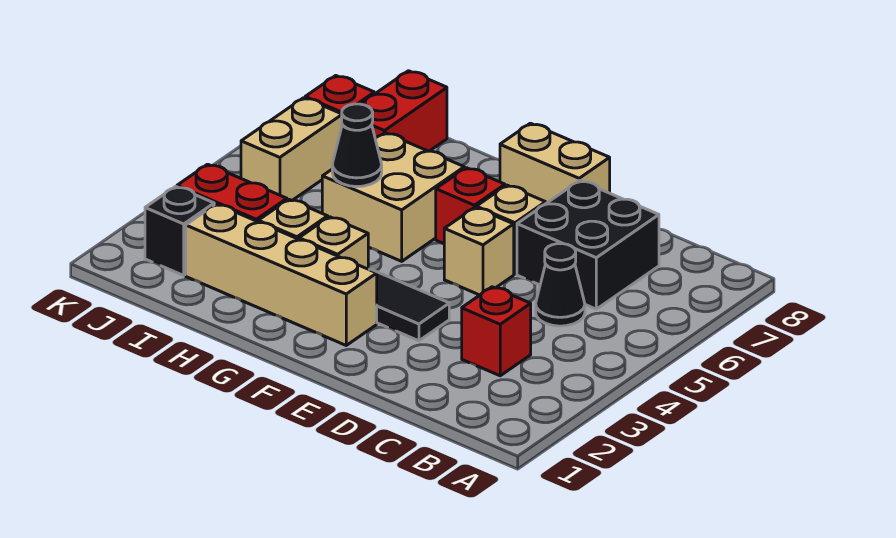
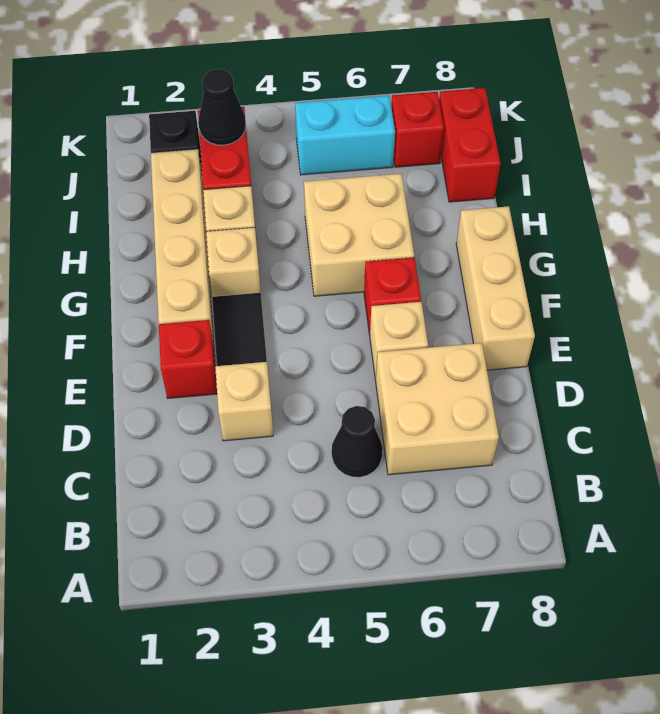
red brick C3 level 1 -> red brick E2 level 1
black brick C6:D7 level 1 -> tan brick C6:D7 level 1
tan brick E5 level 1 -> tan brick D3 level 1
tan brick E8:F8 level 1 -> tan brick E8:G8 level 1
black cone H5 level 2 -> black cone J3 level 2
red brick I7:I8 level 1 -> red brick I8:J8 level 1
tan brick J5:J6 level 1 -> cyan brick J5:J6 level 1

